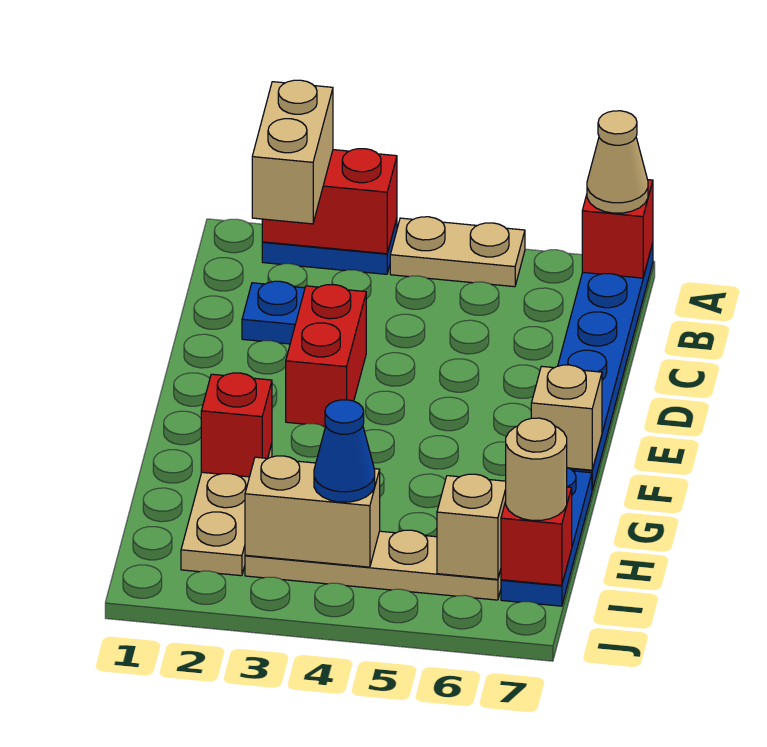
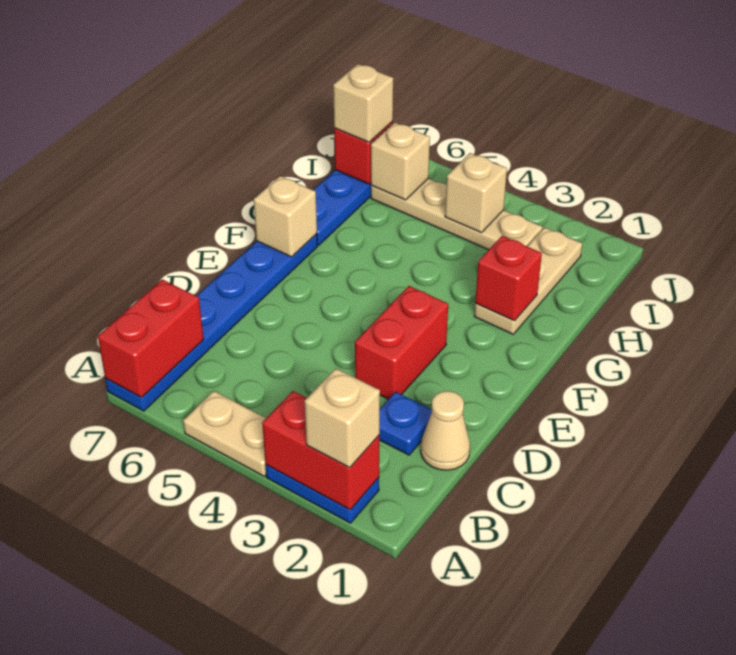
tan brick A2:B2 level 3 -> tan brick A2 level 3
red brick A7 level 2 -> red brick A7:B7 level 2
tan cone A7 level 3 -> tan cone C1 level 1
tan brick I3:I4 level 2 -> tan brick I4 level 2
blue cone I4 level 3 -> none
tan round brick I7 level 3 -> tan brick I7 level 3

